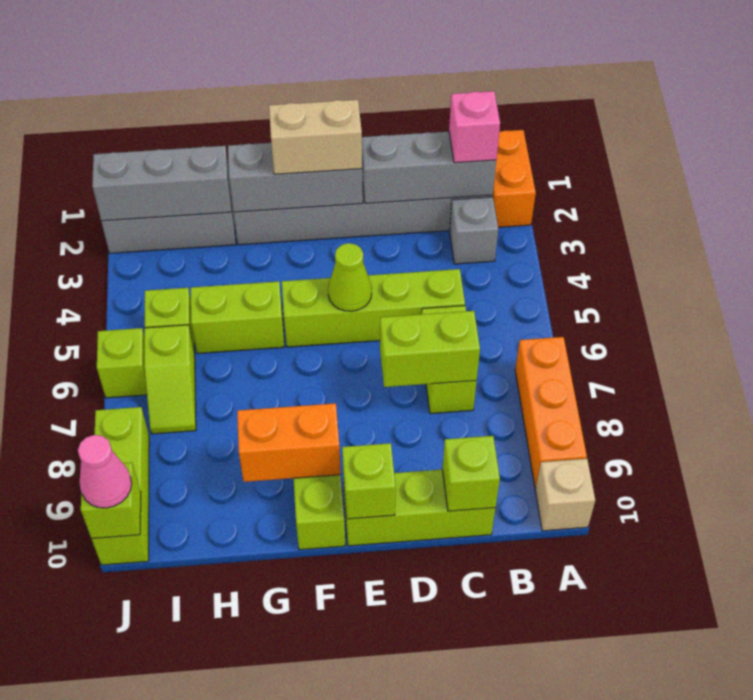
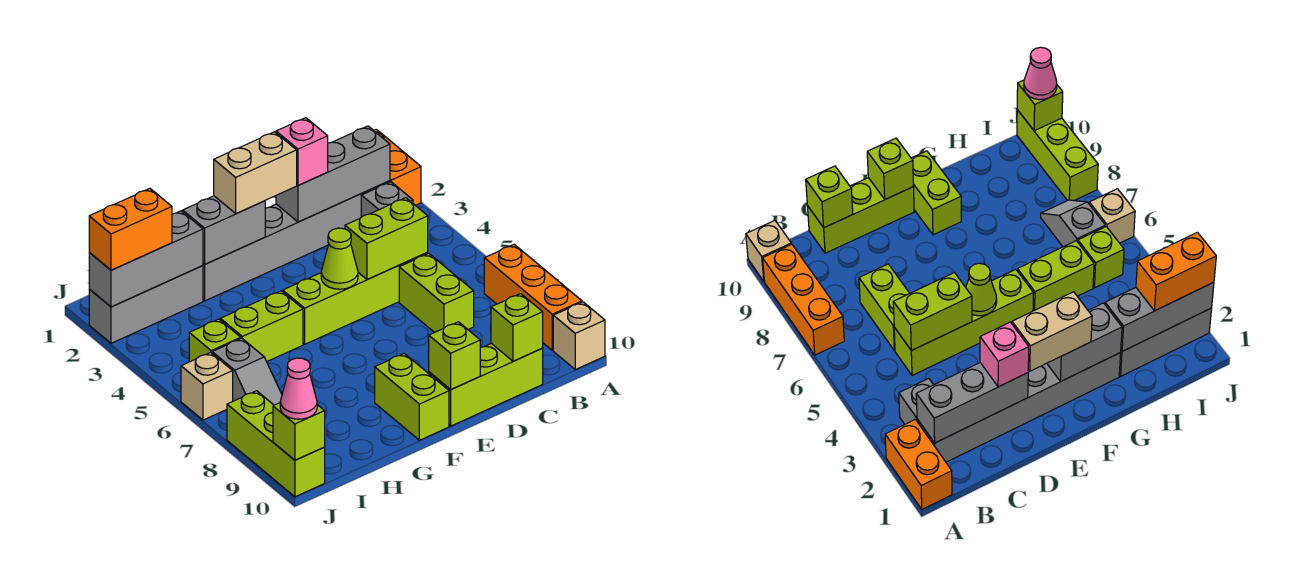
pink brick B2 level 3 -> pink brick D2 level 3
lime brick C7:D7 level 2 -> lime brick C5:D5 level 2
grey brick E2:G2 level 2 -> grey brick F2:G2 level 2
orange brick F9:G9 level 2 -> orange brick I2:J2 level 3
lime slope I6:I7 level 1 top 6 -> grey slope I6:I7 level 1 top 6
lime brick J6 level 1 -> tan brick J6 level 1

